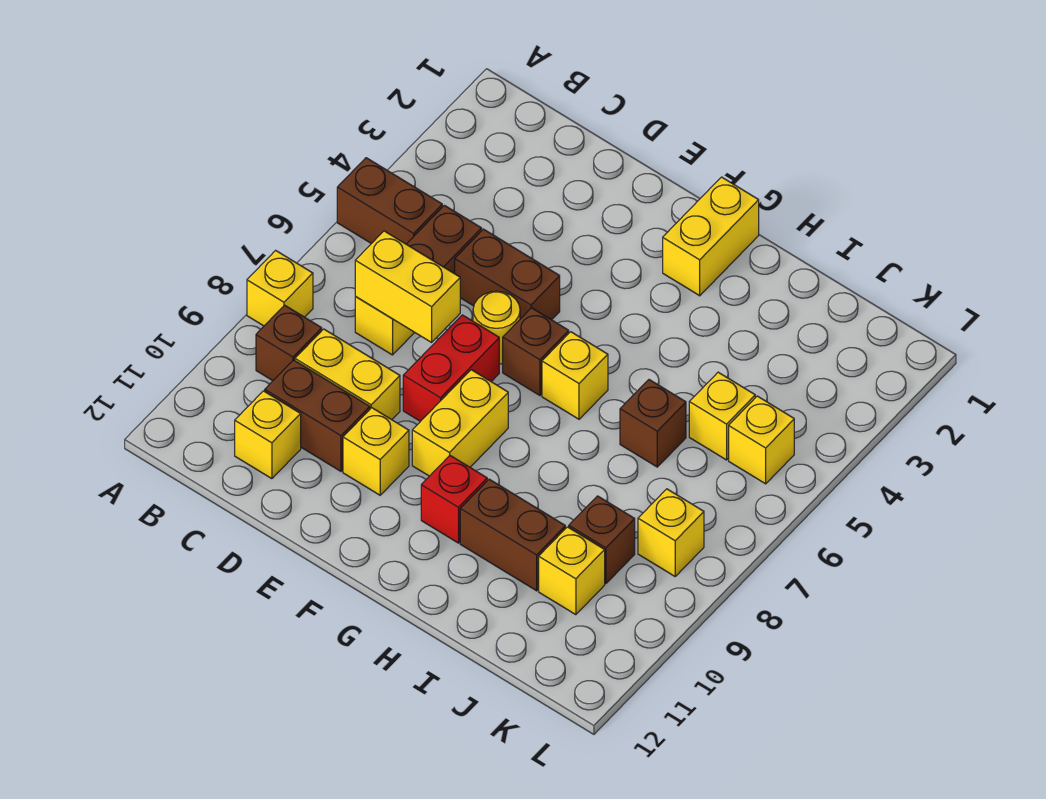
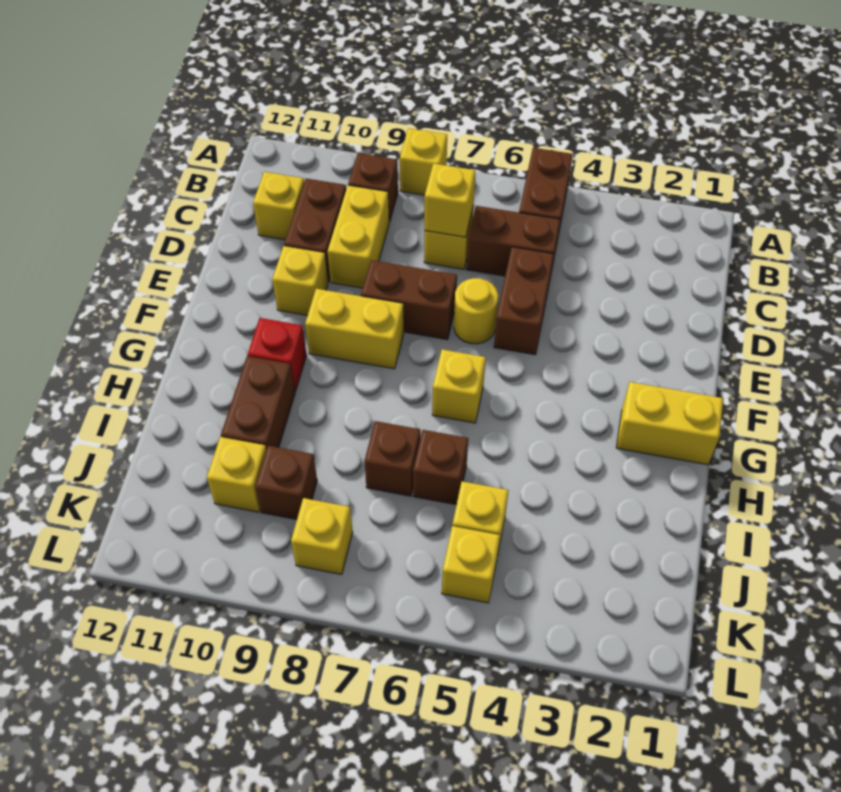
yellow brick C7:D7 level 2 -> yellow brick C7 level 2
red brick E7:E8 level 1 -> brown brick E7:E8 level 1
brown brick F6 level 1 -> brown brick I7 level 1

